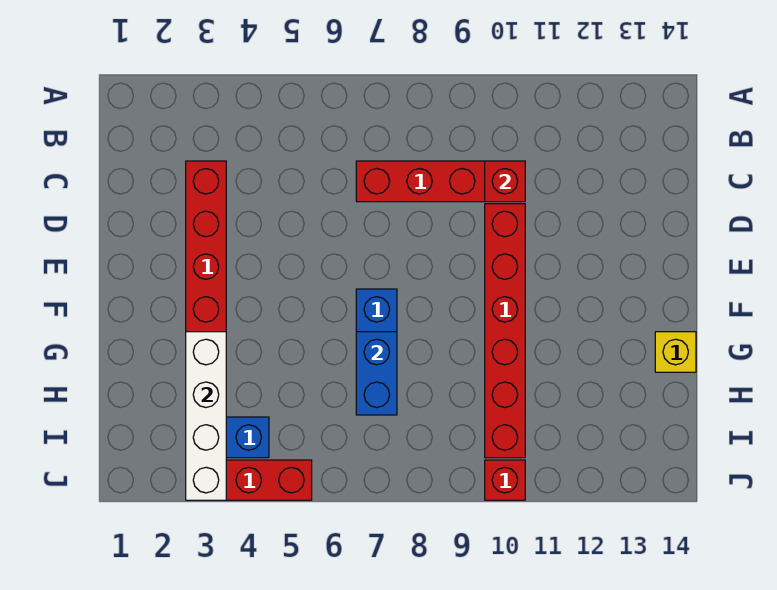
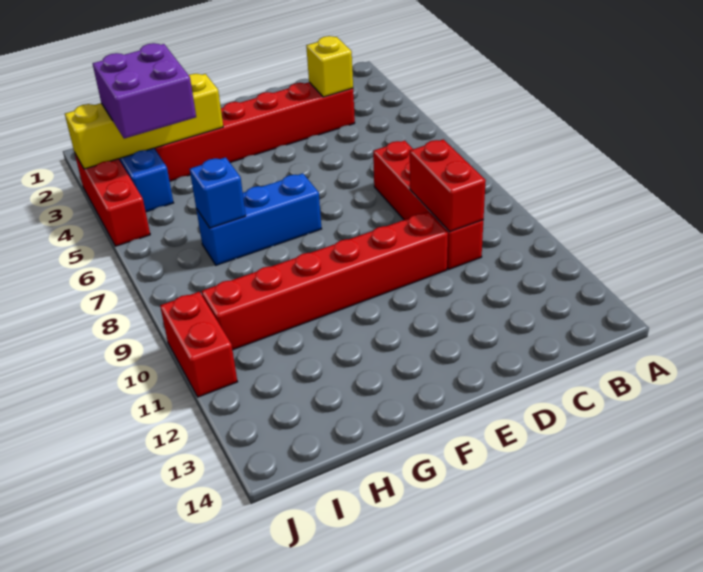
red brick C10 level 2 -> red brick C9:C10 level 2
white brick G3:J3 level 2 -> yellow brick G3:J3 level 2
blue brick G7:H7 level 2 -> blue brick H7 level 2
yellow brick G14 level 1 -> yellow brick C3 level 2
none -> purple brick H3:I4 level 3
red brick J10 level 1 -> red brick J10:J11 level 1

